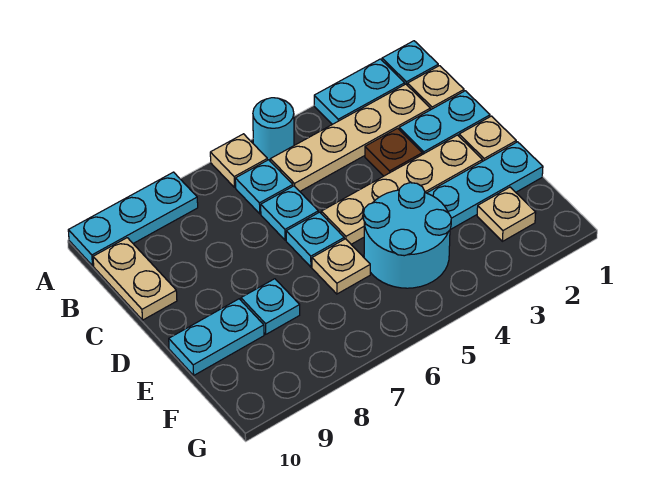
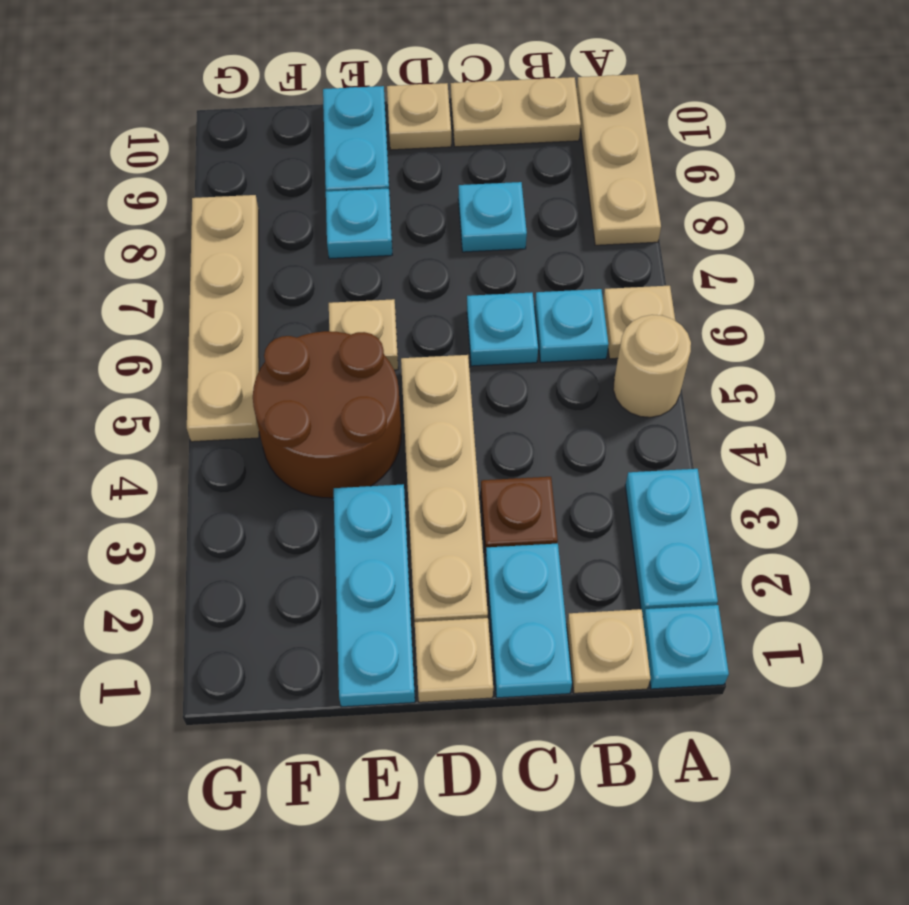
cyan round brick A5 level 1 -> tan round brick A5 level 1
cyan plate A8:A10 level 1 -> tan plate A8:A10 level 1
tan plate B2:B5 level 1 -> tan plate G5:G8 level 1
cyan plate D6 level 1 -> cyan plate C8 level 1
cyan round brick E4:F5 level 1 -> brown round brick E4:F5 level 1
tan plate F2 level 1 -> tan plate D10 level 1

